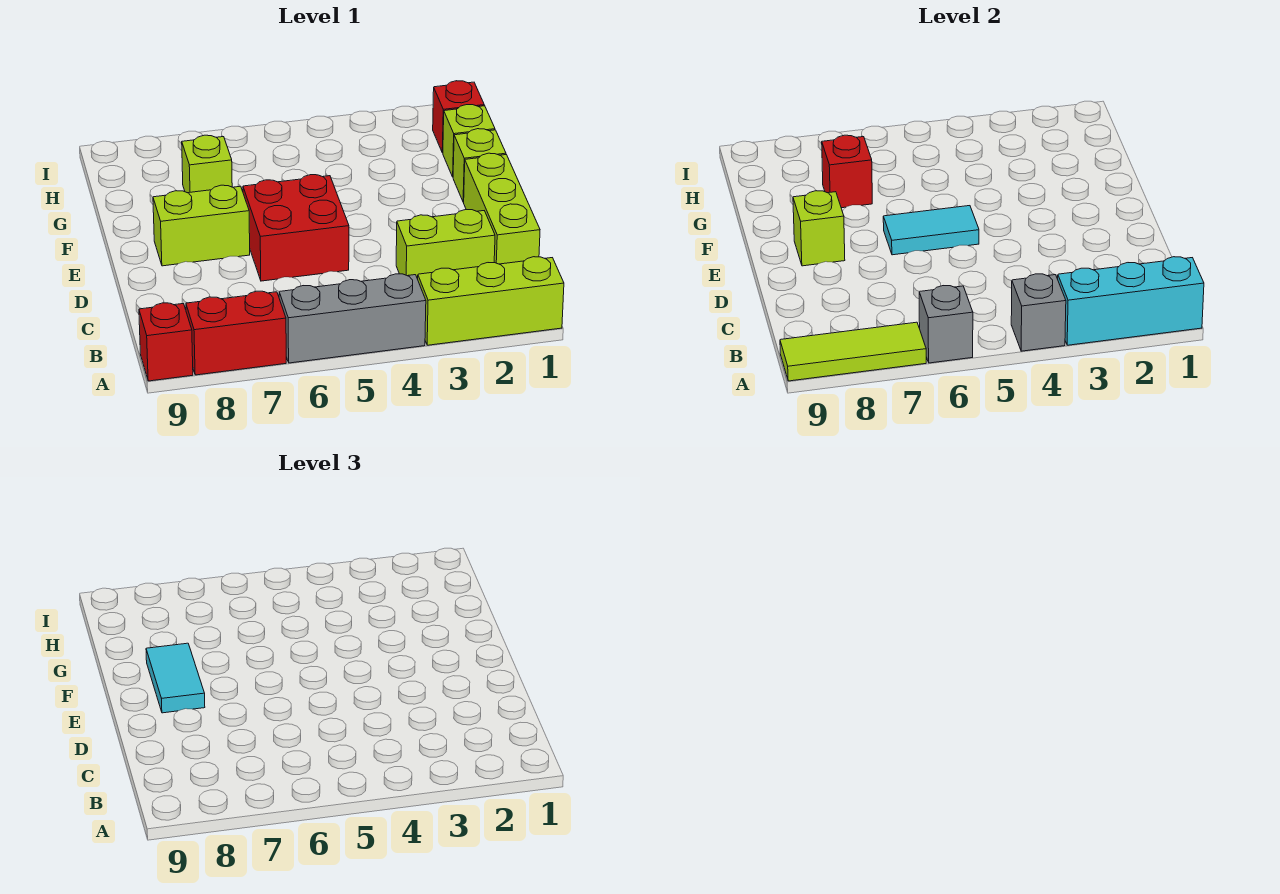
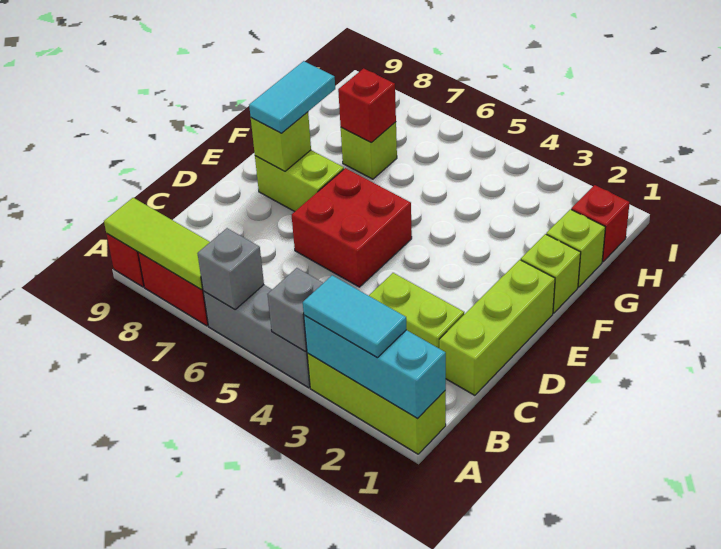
cyan tile E5:E6 level 2 -> cyan tile A2:A3 level 3

